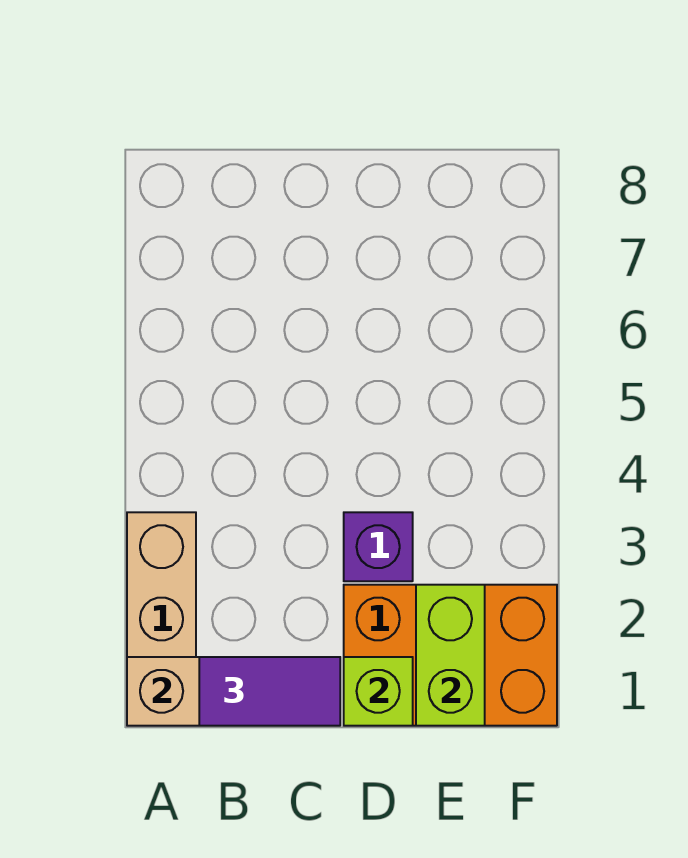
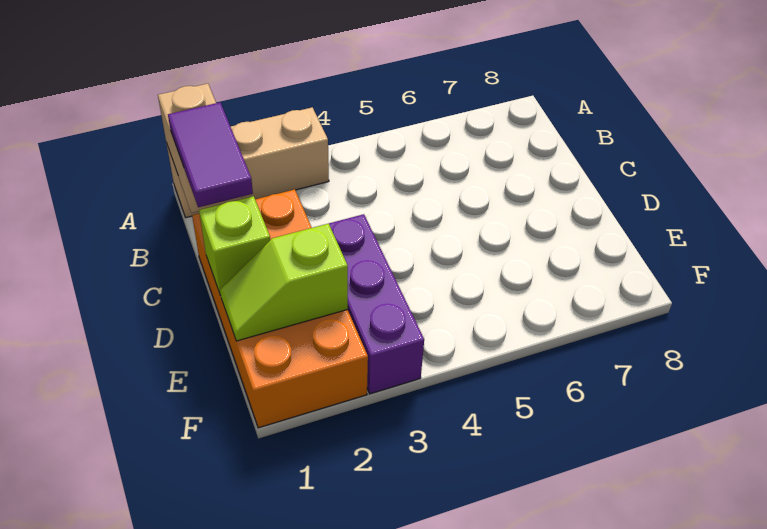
orange brick D1:F2 level 1 -> orange brick C1:F2 level 1
purple brick D3 level 1 -> purple brick D3:F3 level 1
lime brick E1:E2 level 2 -> lime slope E1:E2 level 2 top 2

